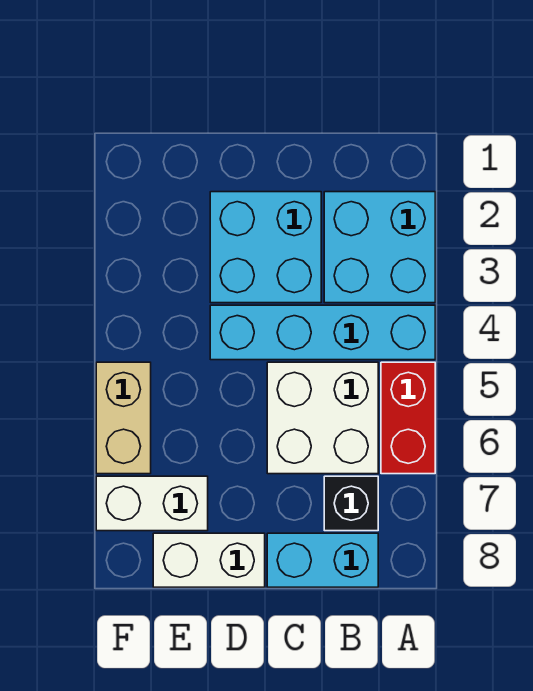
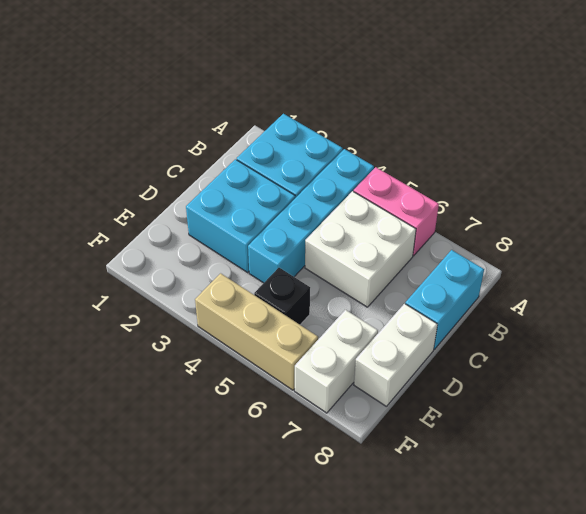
red brick A5:A6 level 1 -> pink brick A5:A6 level 1
black brick B7 level 1 -> black brick E5 level 1
tan brick F5:F6 level 1 -> tan brick F4:F6 level 1

